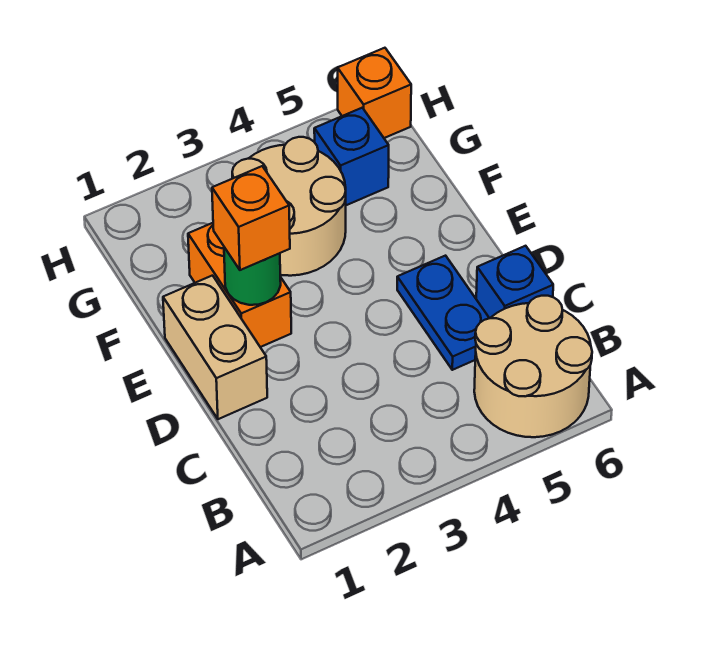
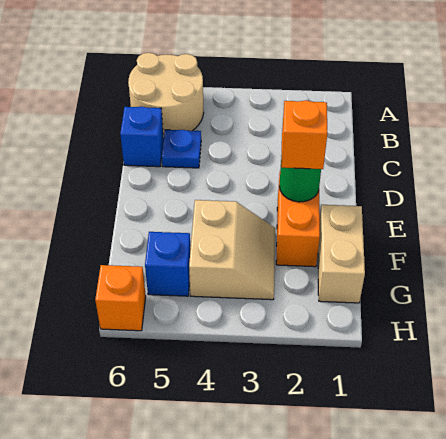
blue plate C5:D5 level 1 -> blue plate C5 level 1
tan brick D1:E1 level 1 -> tan brick F1:G1 level 1
tan round brick F3:G4 level 1 -> tan slope F3:G4 level 1 top 4

